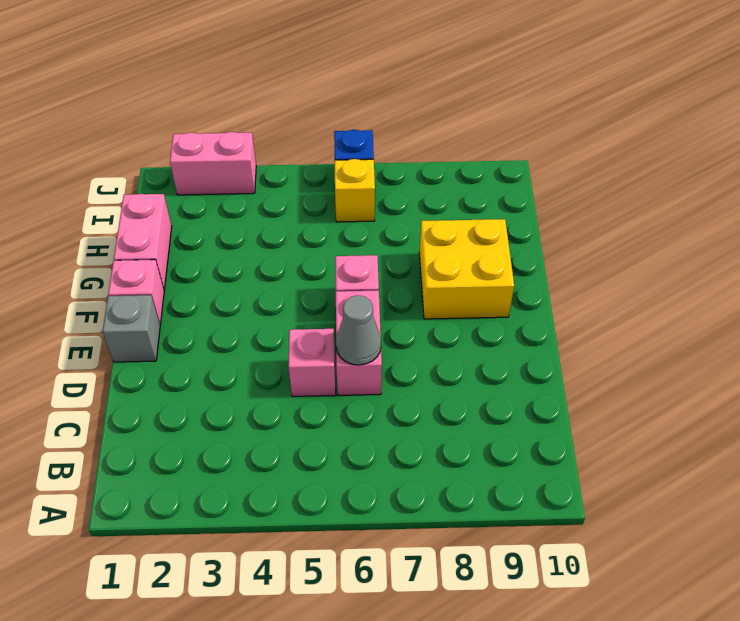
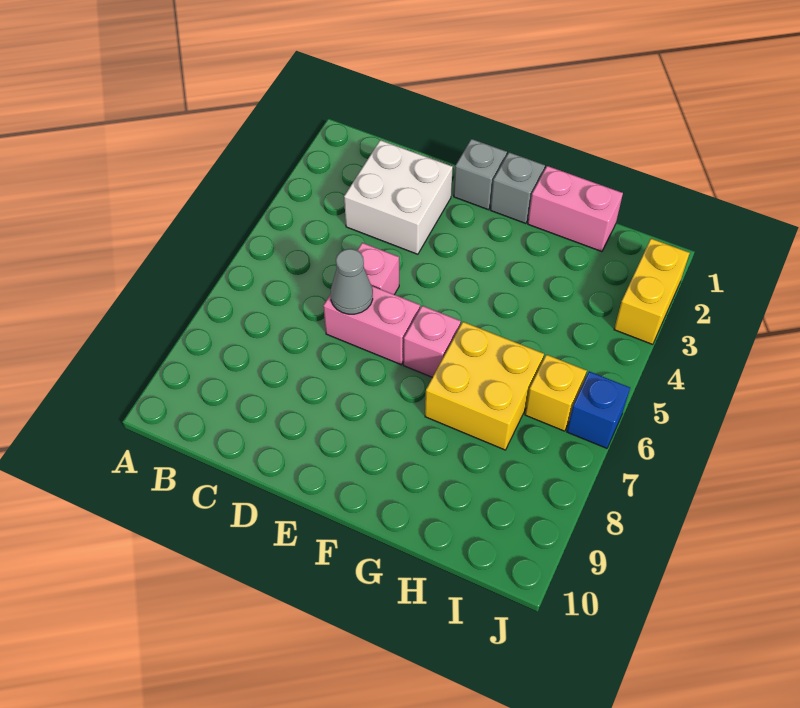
none -> white brick C2:D3 level 1
pink brick F1 level 1 -> grey brick F1 level 1
yellow brick F8:G9 level 1 -> yellow brick G6:H7 level 1
pink brick J2:J3 level 1 -> yellow brick J2:J3 level 1

